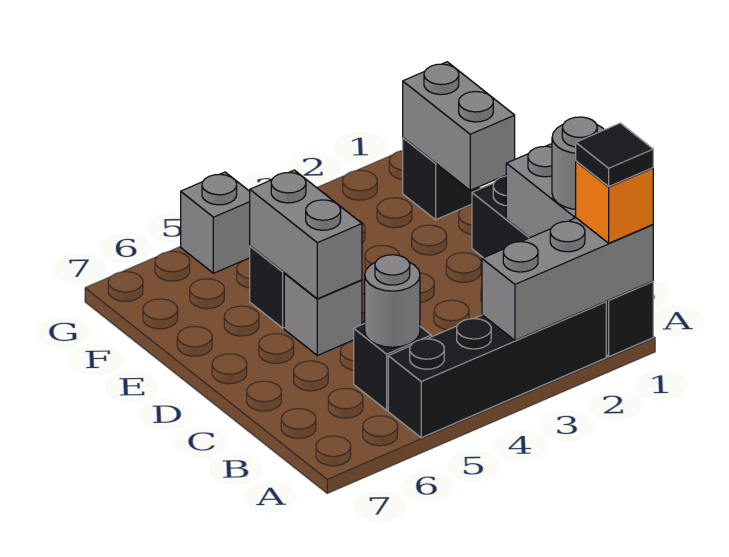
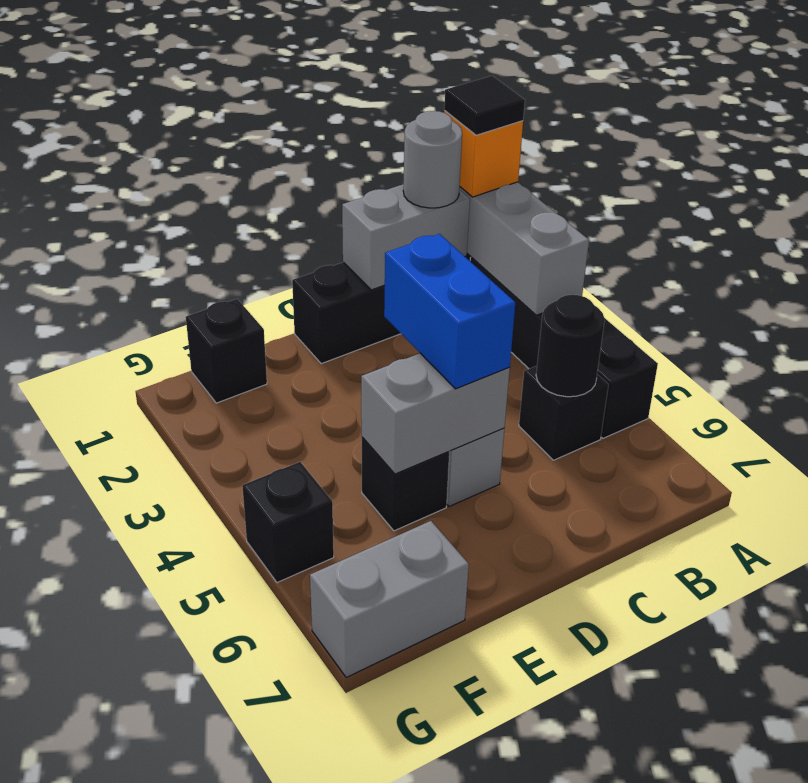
grey round brick B5 level 2 -> black round brick B5 level 2
none -> blue brick D4:D5 level 3
grey brick E1:F1 level 2 -> grey brick F7:G7 level 1
grey brick G5 level 1 -> black brick G5 level 1

